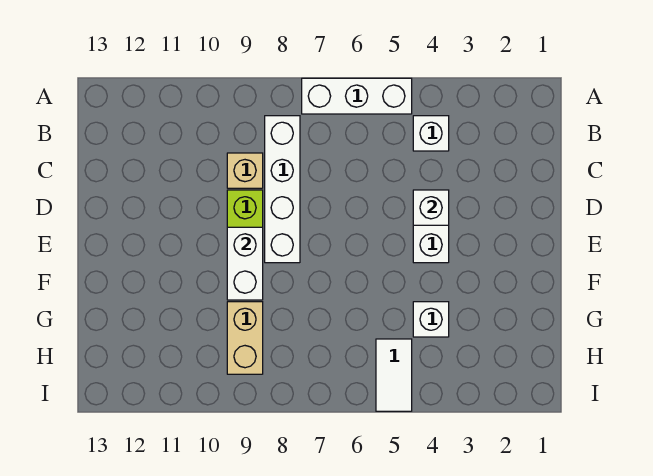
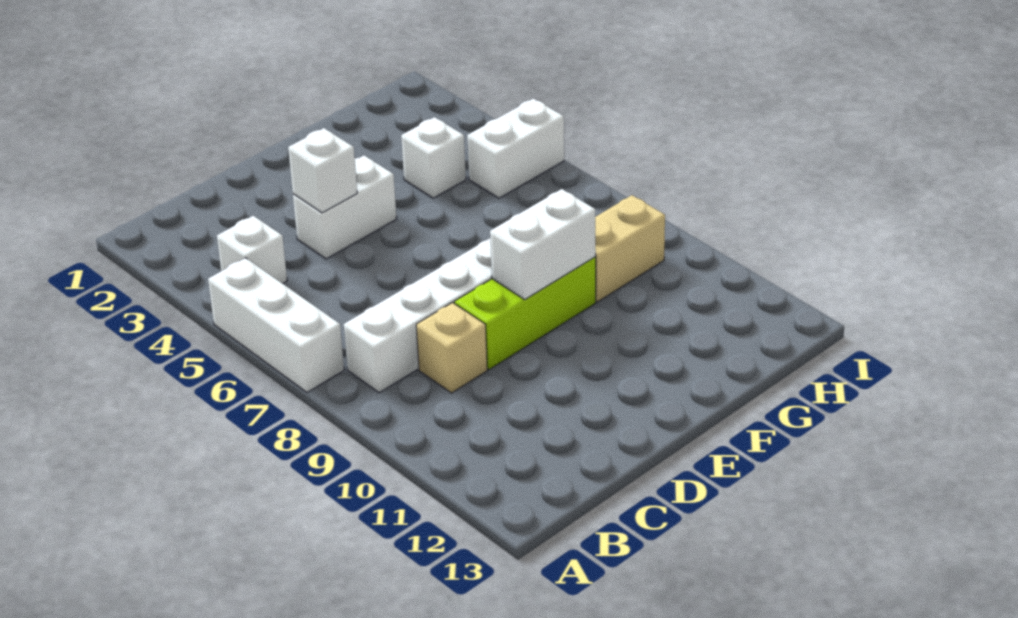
white tile H5:I5 level 1 -> white brick H5:I5 level 1

